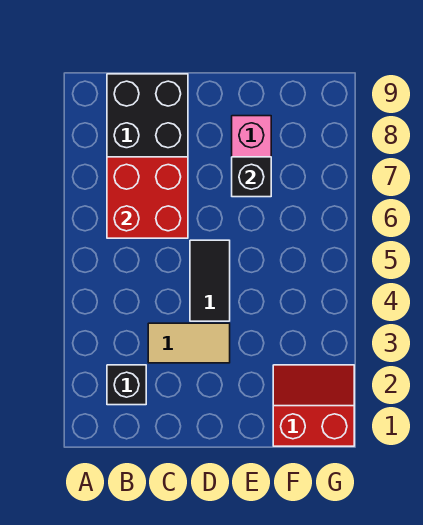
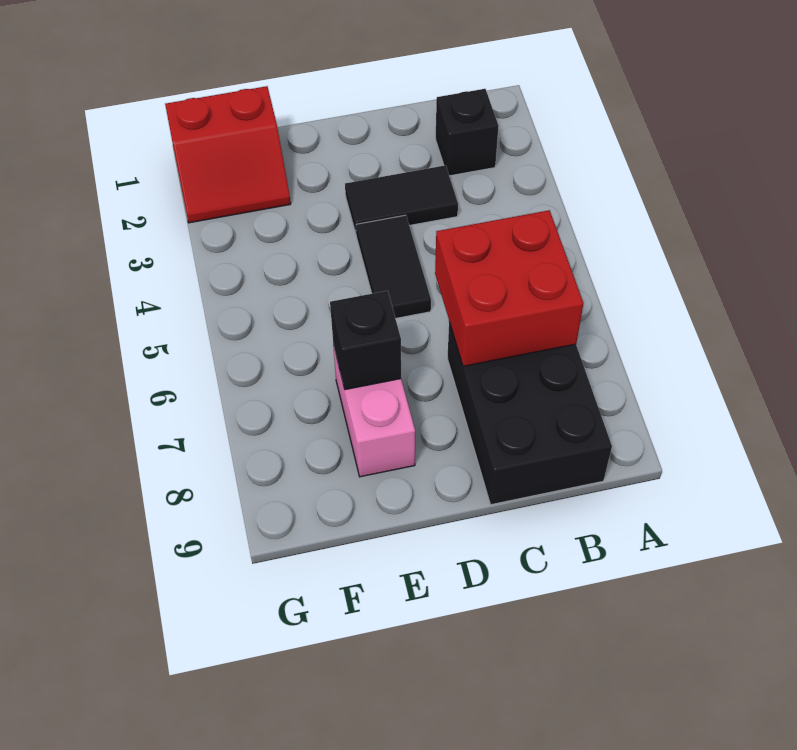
tan tile C3:D3 level 1 -> black tile C3:D3 level 1

